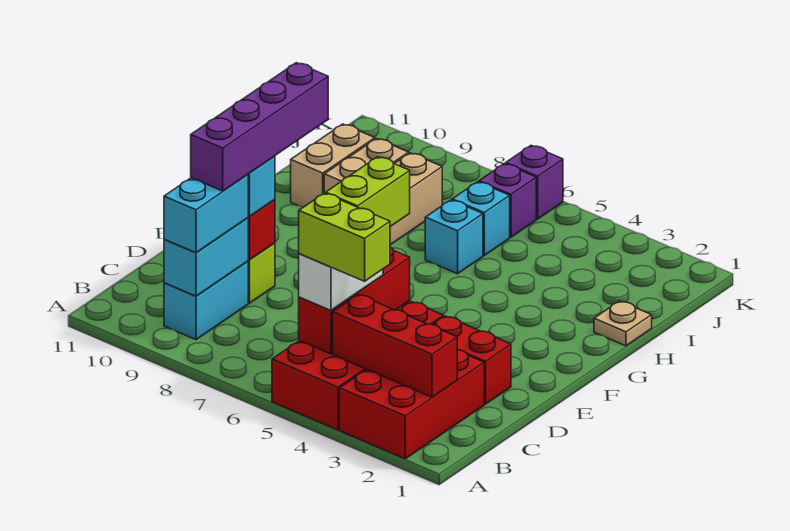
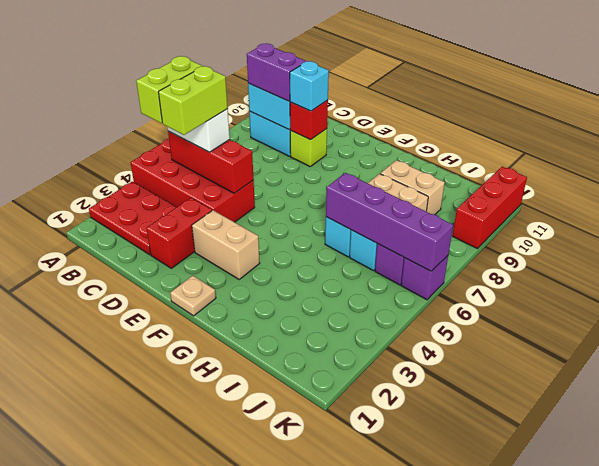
red brick A2:C3 level 1 -> red plate A2:C3 level 1
red brick B2:B4 level 2 -> red brick K9:K11 level 1
cyan brick B9:C9 level 3 -> purple brick B9:C9 level 3
lime brick C5:D5 level 4 -> lime brick C4:C5 level 4
purple brick C9:F9 level 4 -> purple brick H6:K6 level 2
tan plate H1 level 1 -> tan plate F1 level 1
tan brick H10:I10 level 1 -> tan brick E3:F3 level 1

